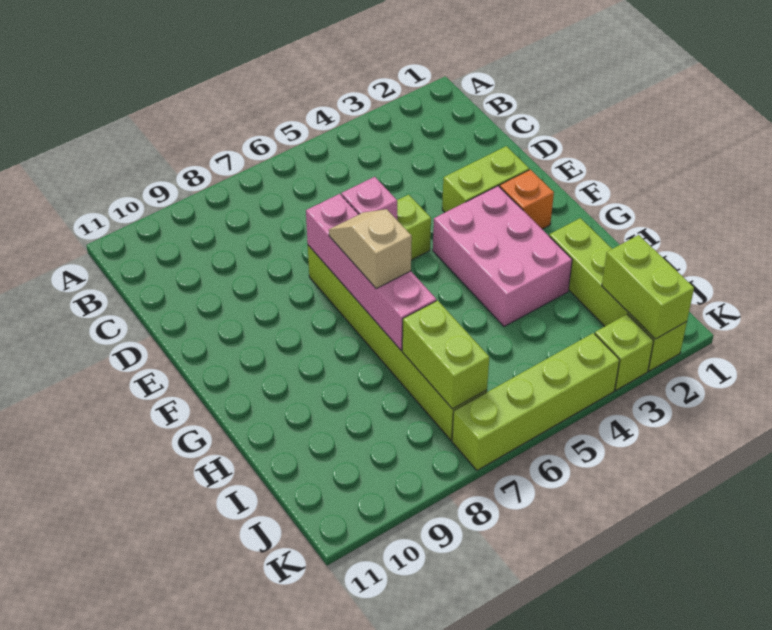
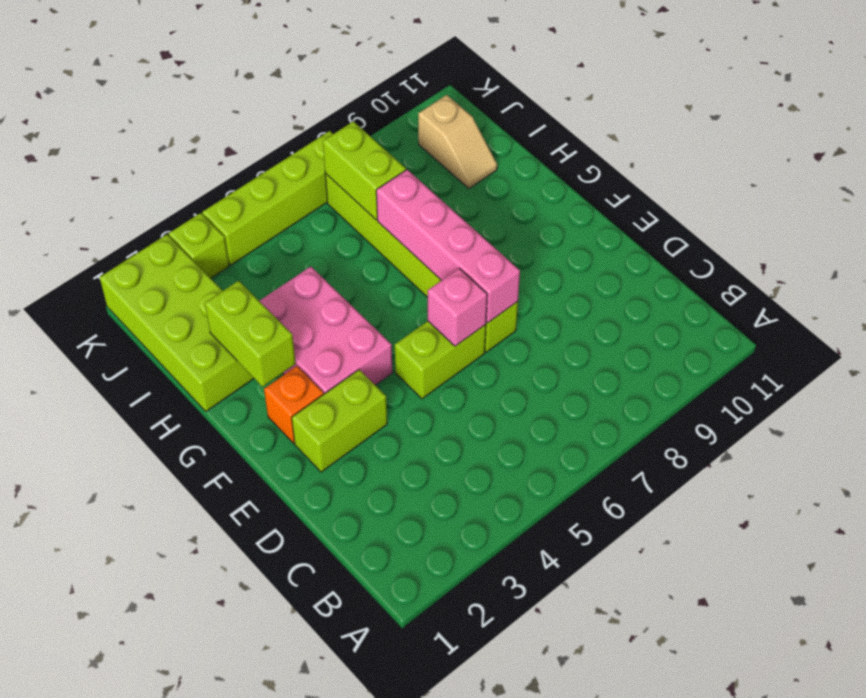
tan slope F7:G7 level 3 top G -> tan slope I10:J10 level 1 top J
lime brick H2:K2 level 1 -> lime brick H1:K2 level 1
lime brick J2:K2 level 2 -> lime brick G2:H2 level 2

